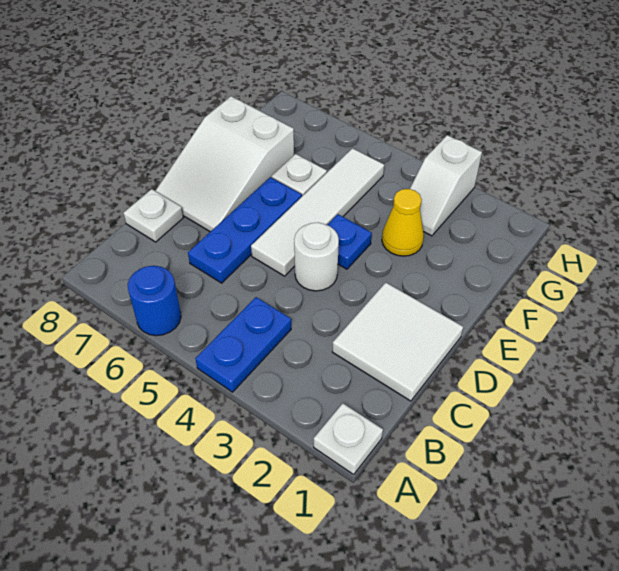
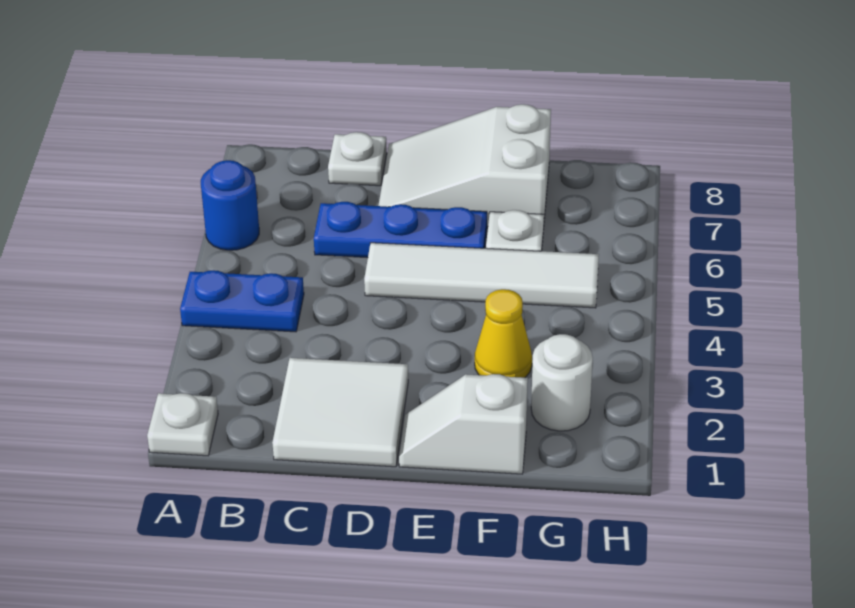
white round brick D4 level 1 -> white round brick G2 level 1
blue plate E4 level 1 -> none
white slope G3:H3 level 1 top H -> white slope E1:F1 level 1 top F

